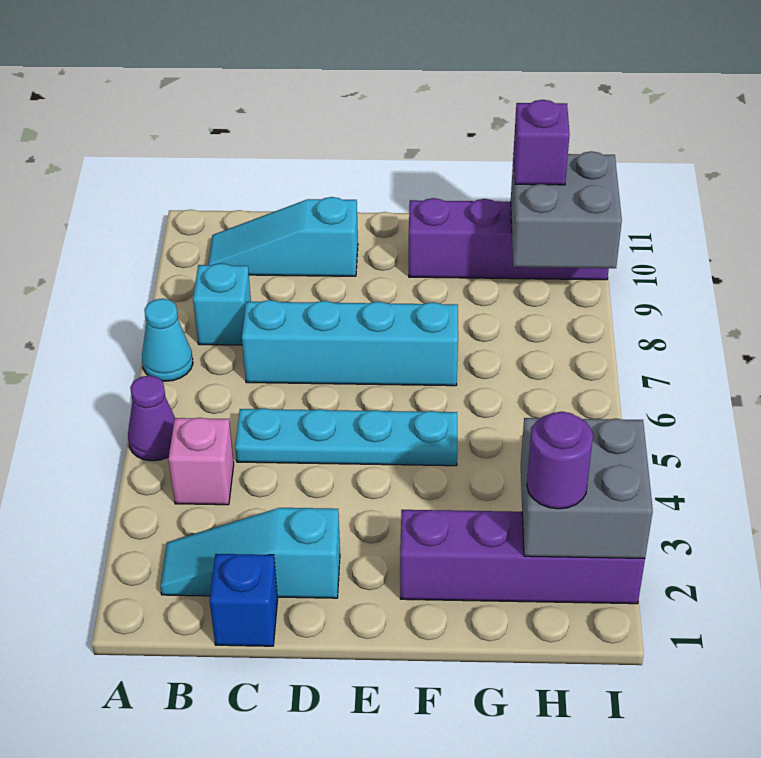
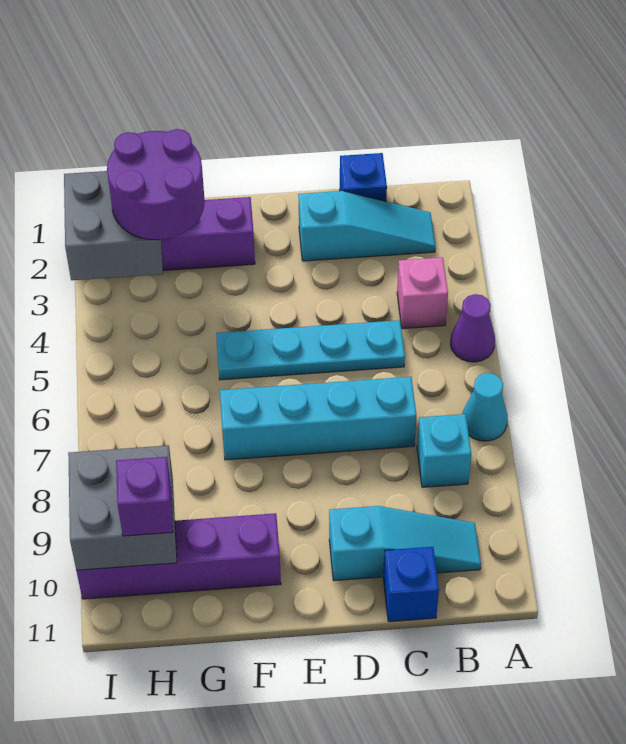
none -> blue brick C11 level 1
purple round brick H2 level 3 -> purple round brick G2:H3 level 3

